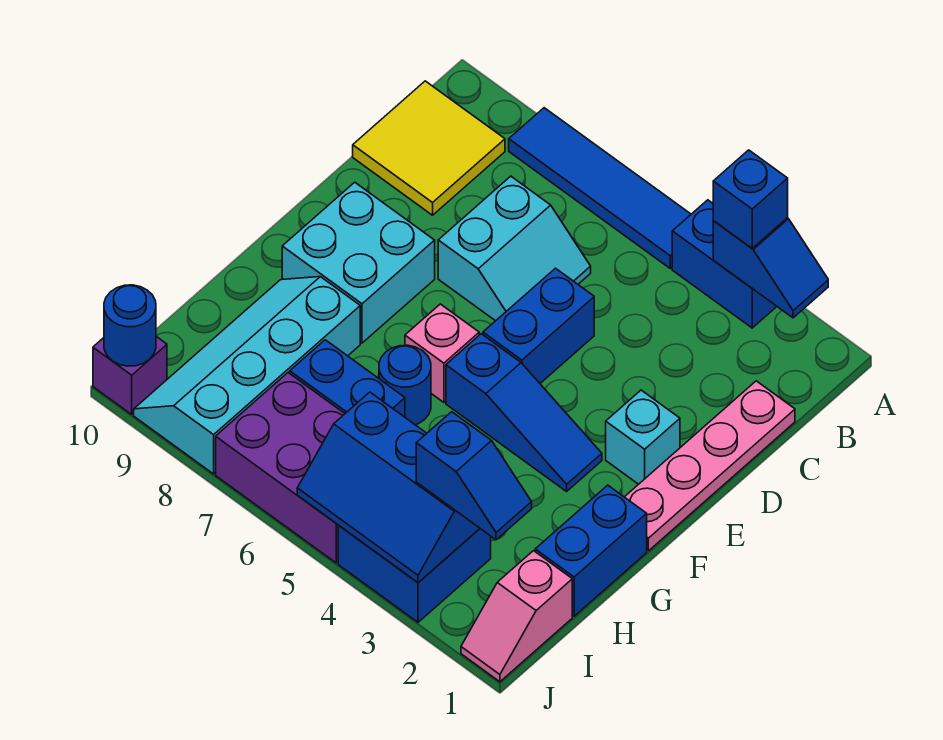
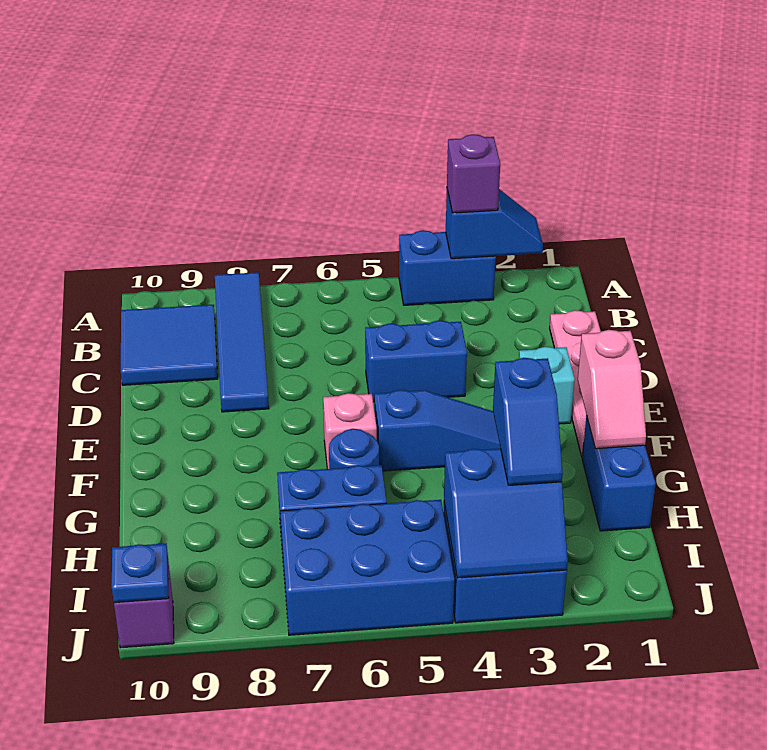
blue brick A3 level 3 -> purple brick A3 level 3
blue tile A5:A8 level 1 -> blue tile A8:D8 level 1
yellow tile B9:C10 level 1 -> blue tile B9:C10 level 1
cyan slope C6:D7 level 1 top 7 -> none
blue brick D5:E5 level 1 -> blue brick D4:D5 level 1
cyan brick E8:F9 level 1 -> none
cyan slope G8:J9 level 1 top 8 -> none
pink slope I1:J1 level 1 top I -> pink slope F1:G1 level 2 top F
blue slope I2:I3 level 3 top 3 -> blue slope H3:I3 level 3 top H
blue slope I3:J5 level 2 top I -> blue slope I3:J4 level 2 top I
purple brick I5:J7 level 1 -> blue brick I5:J7 level 1
blue round brick J10 level 2 -> blue plate J10 level 2

